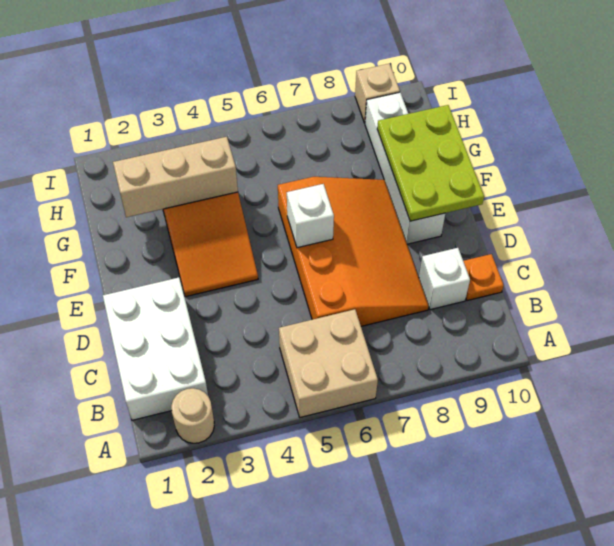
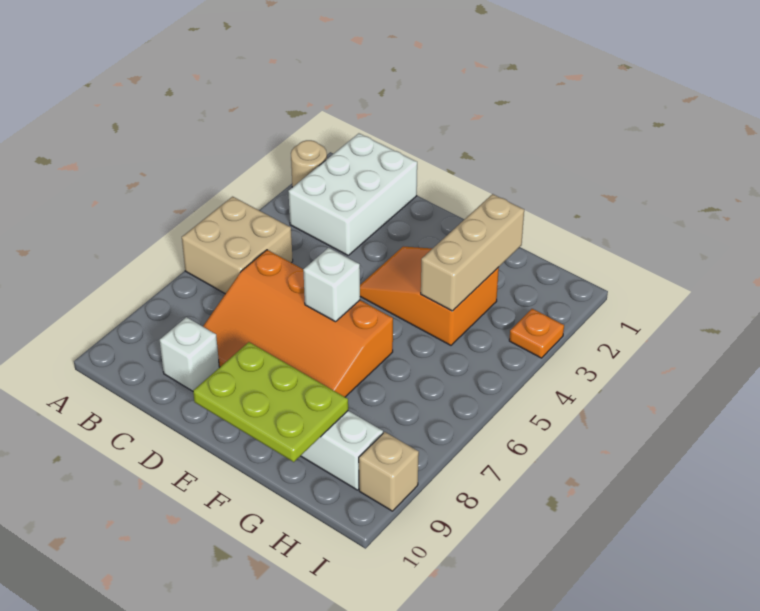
white brick B1:D2 level 1 -> white brick B1:C3 level 1
orange plate C10 level 1 -> orange plate I3 level 1

